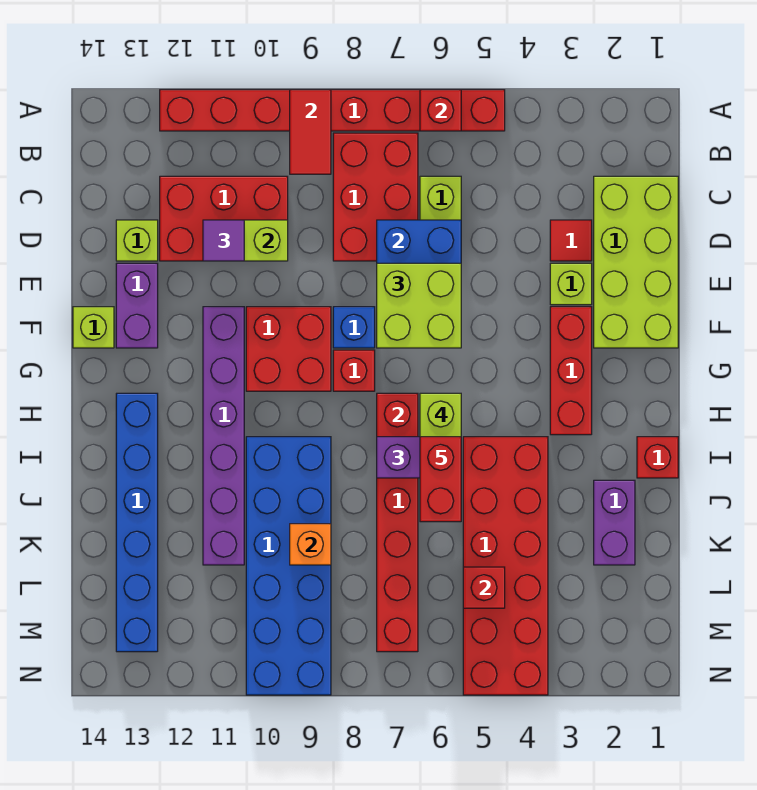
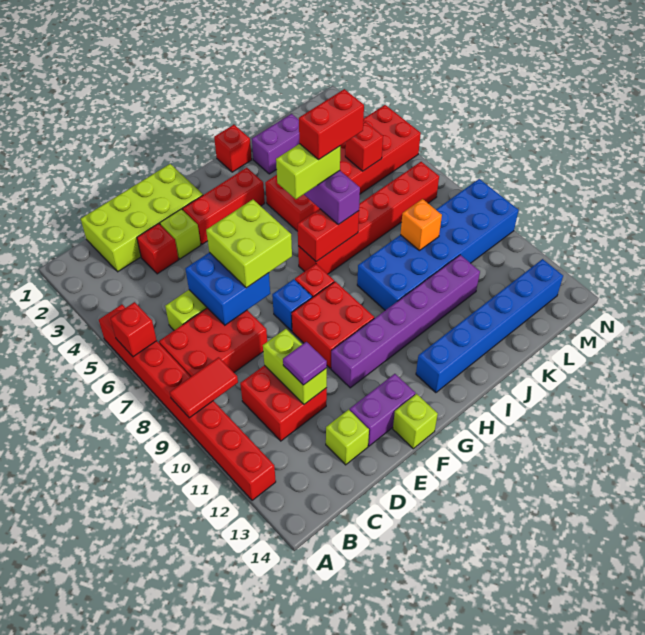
red brick C10:D12 level 1 -> red brick C10:D11 level 1
red tile D3 level 1 -> red brick D3 level 1

